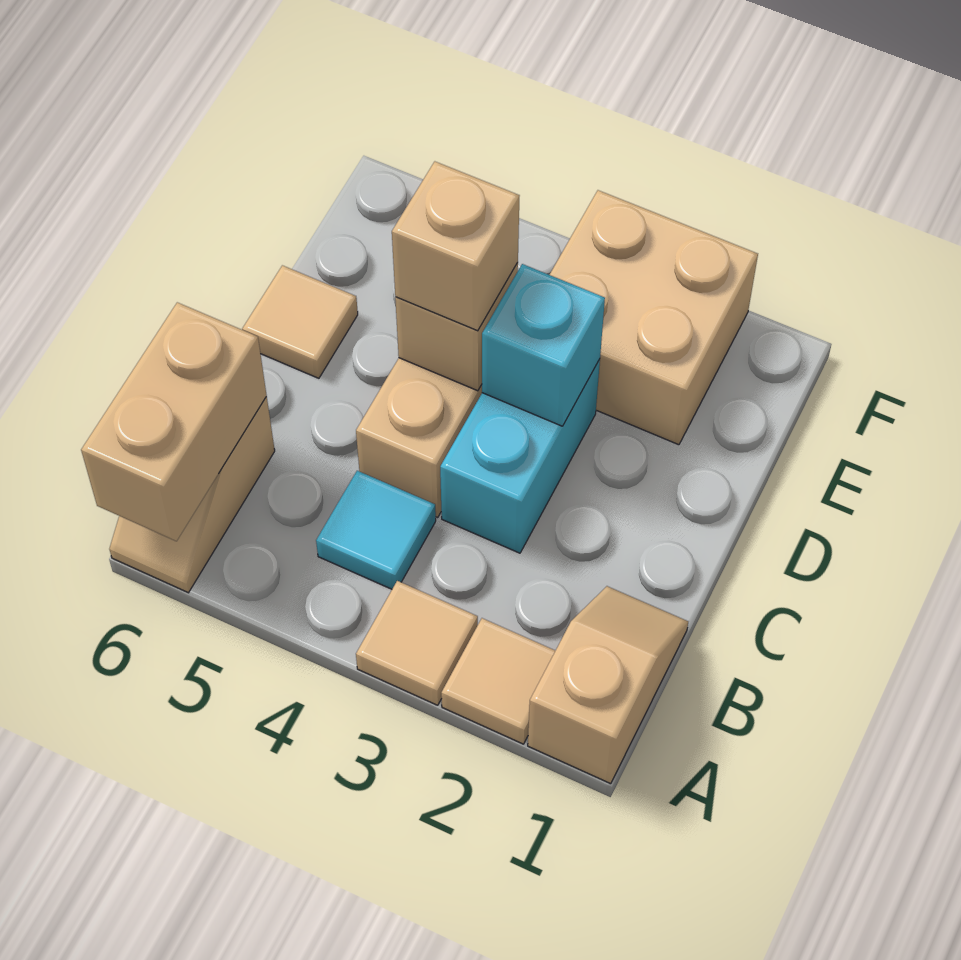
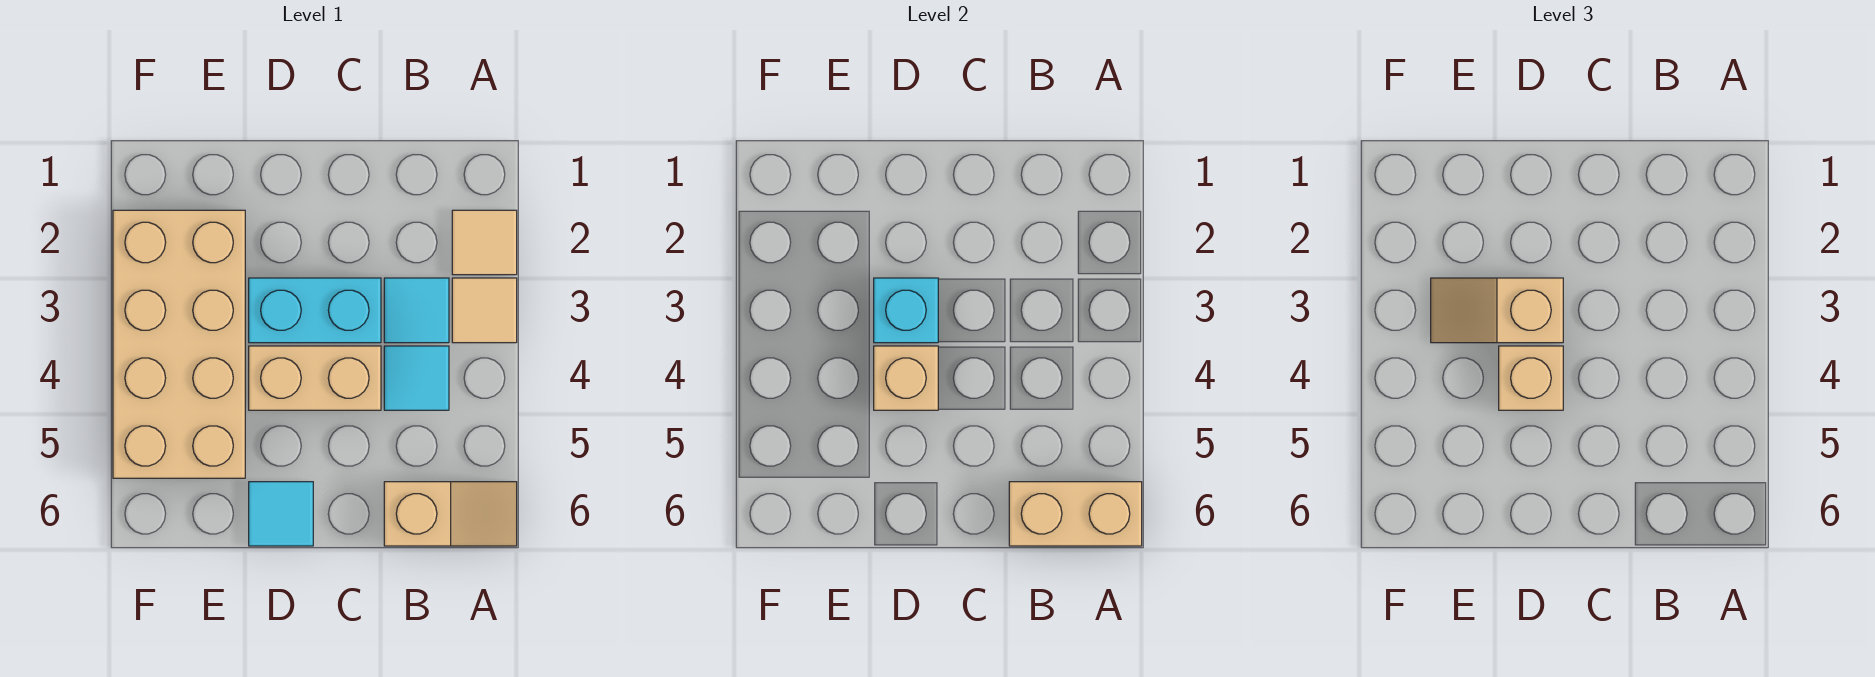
tan slope A1:B1 level 1 top A -> tan slope D3:E3 level 3 top D
none -> cyan tile B3 level 1
tan tile D6 level 1 -> cyan tile D6 level 1
tan brick E2:F3 level 1 -> tan brick E2:F5 level 1

